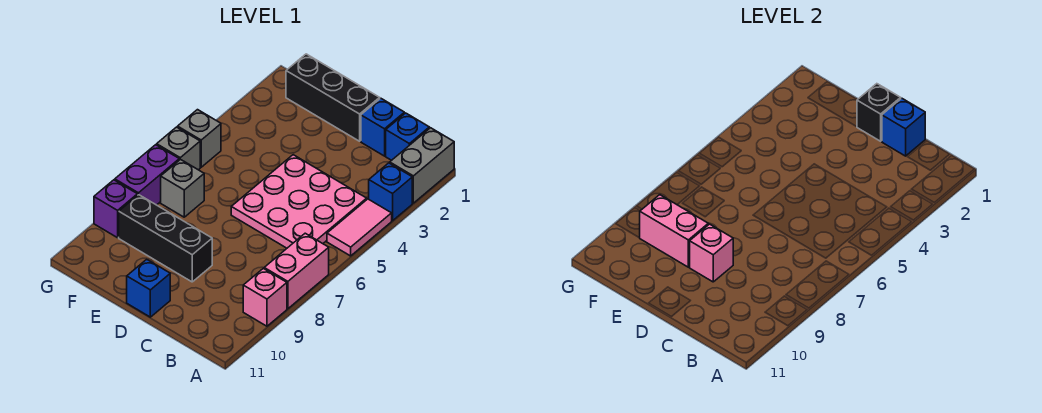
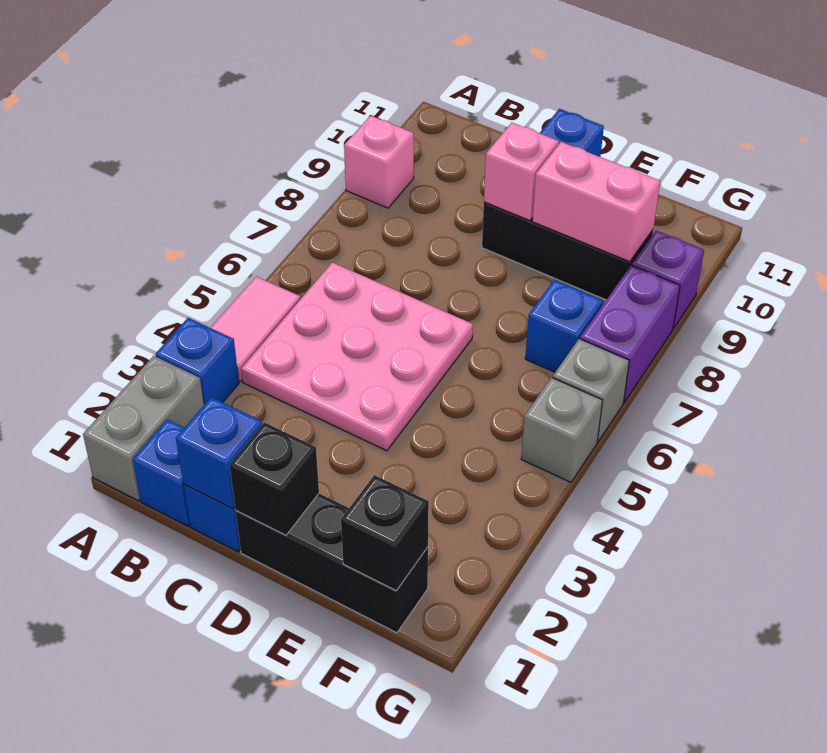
pink brick A7:A8 level 1 -> none
none -> black brick F1 level 2
grey brick F7 level 1 -> blue brick F7 level 1

